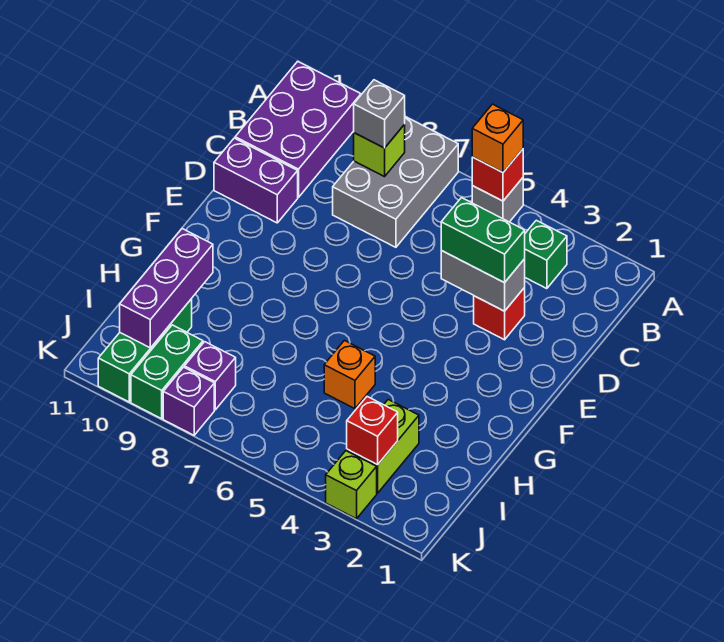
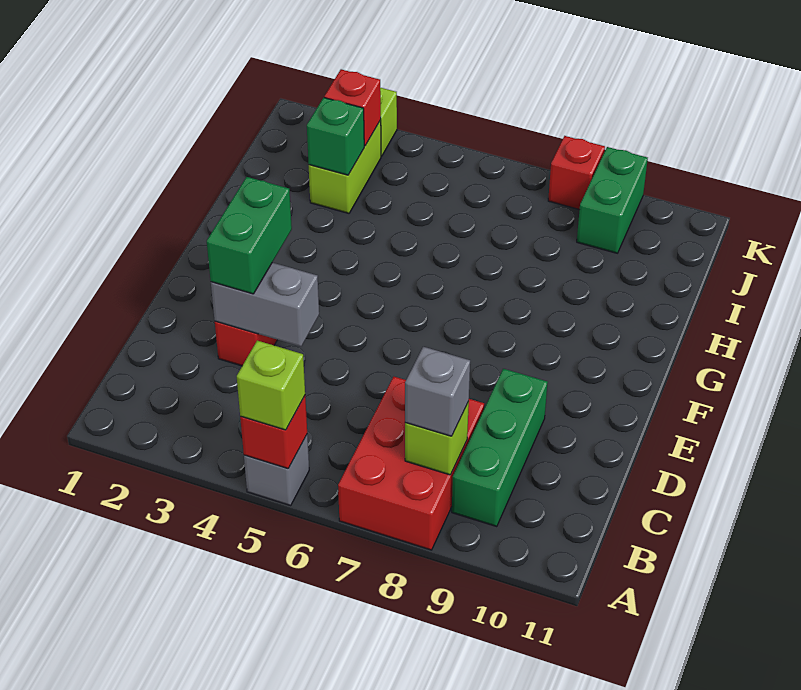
orange brick A5 level 3 -> lime brick A5 level 3
grey brick A7:C8 level 1 -> red brick A7:C8 level 1
purple brick A10:C11 level 1 -> none
green brick B3 level 1 -> green brick I3 level 2
green brick D3:D4 level 3 -> green brick D3:E3 level 3
purple brick D10:D11 level 1 -> none
orange brick H5 level 1 -> none
purple brick H10:J10 level 2 -> none
green brick I10:K10 level 1 -> green brick B9:D9 level 1
purple brick J8 level 1 -> none
purple brick K8 level 1 -> red brick K8 level 1

